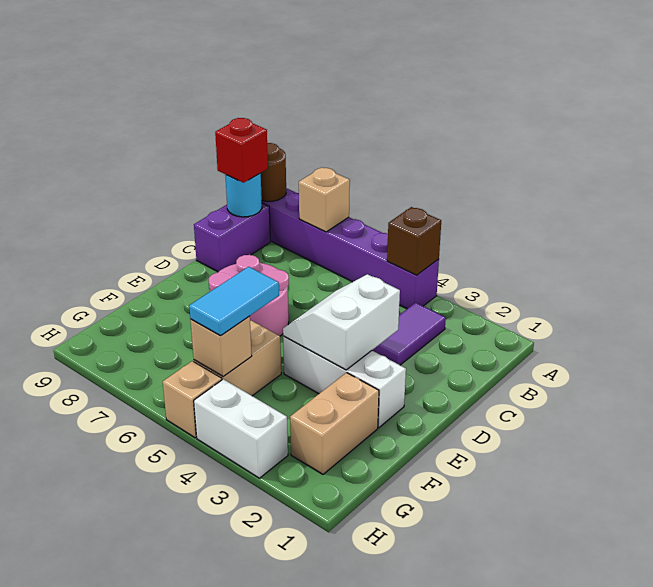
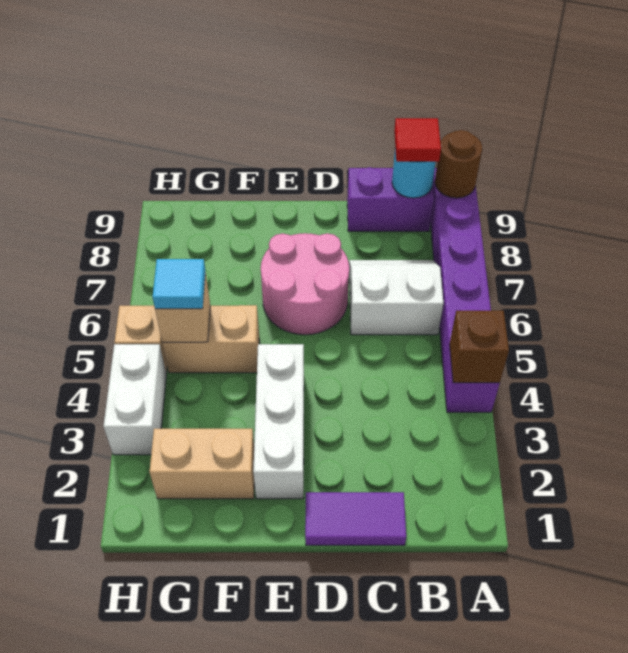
tan brick A7 level 2 -> none
purple tile B3:C3 level 1 -> purple tile C1:D1 level 1
red brick B9 level 3 -> red tile B9 level 3
white slope D3:E4 level 2 top 3 -> white slope B6:C7 level 1 top 6
cyan tile F5:G5 level 3 -> cyan tile G5 level 3

